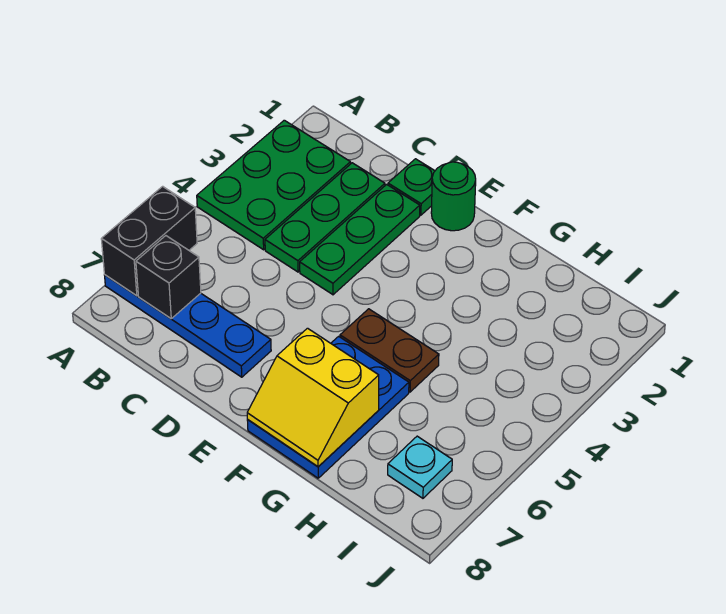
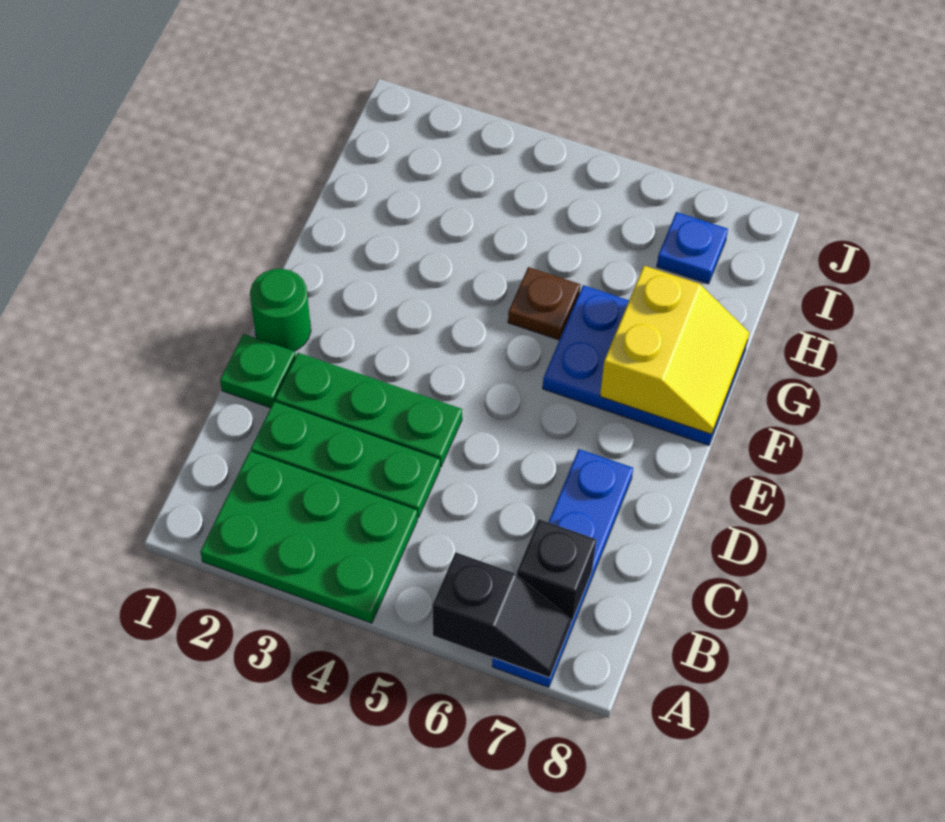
black brick A6:A7 level 2 -> black slope A6:A7 level 2 top 6
brown plate F5:G5 level 1 -> brown plate G5 level 1
cyan plate I7 level 1 -> blue plate I7 level 1

